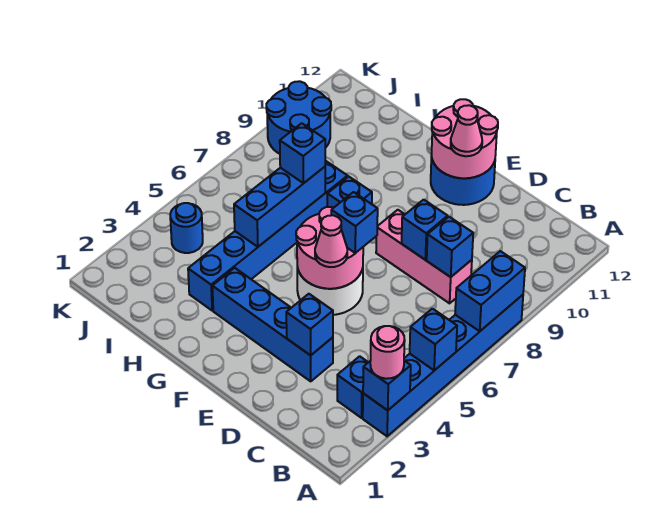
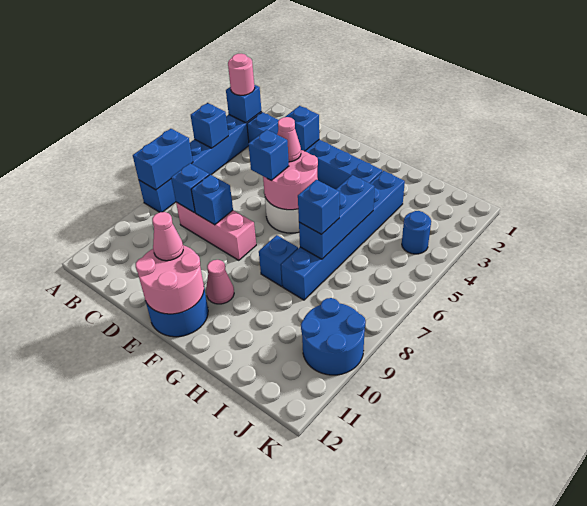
none -> pink cone F10 level 1

